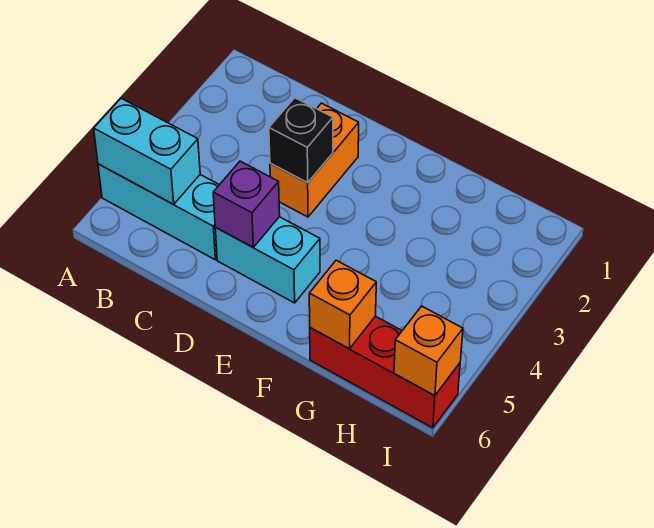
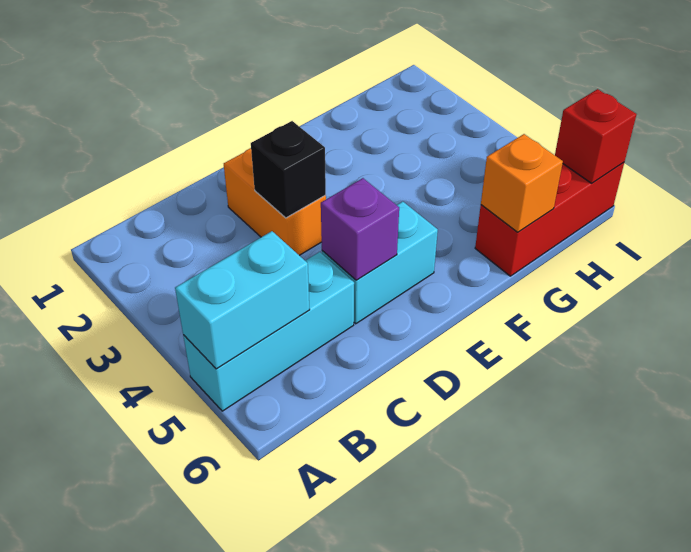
orange brick I6 level 2 -> red brick I6 level 2

